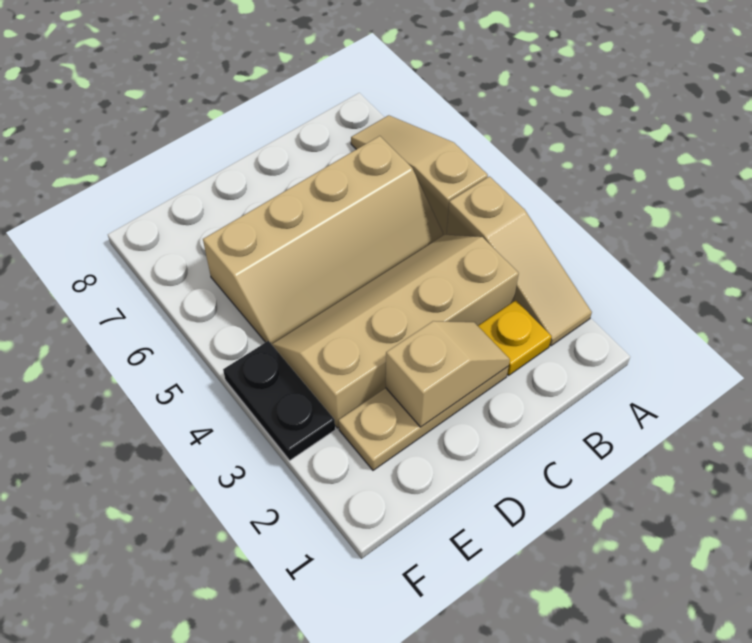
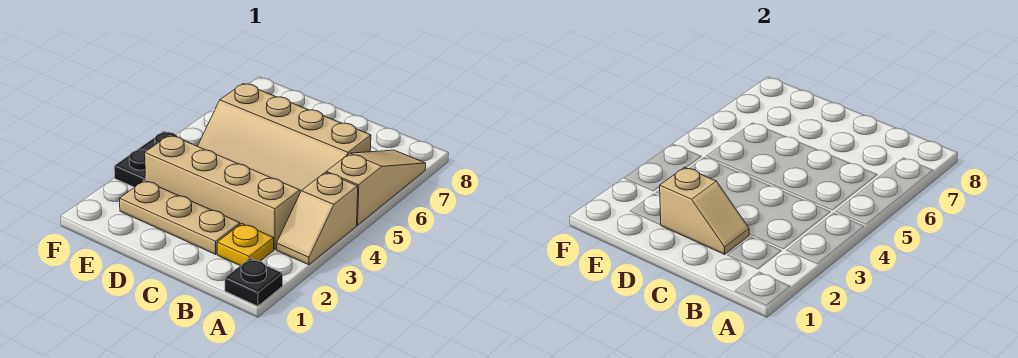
none -> black plate A1 level 1
tan slope A2:A4 level 1 top 4 -> tan slope A3:A4 level 1 top 4

